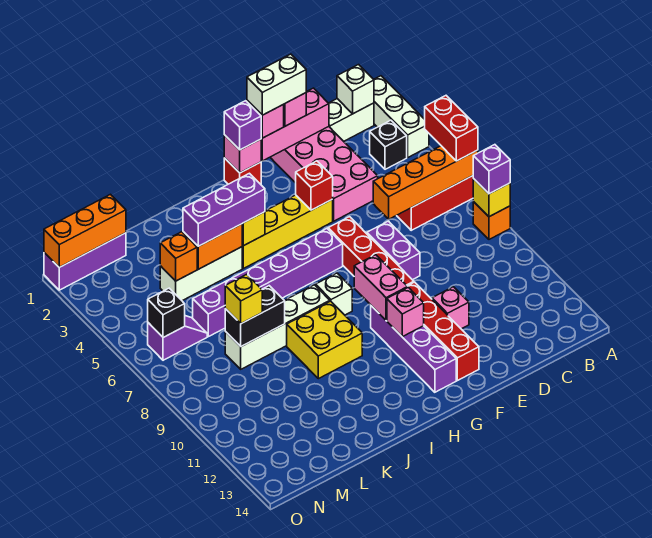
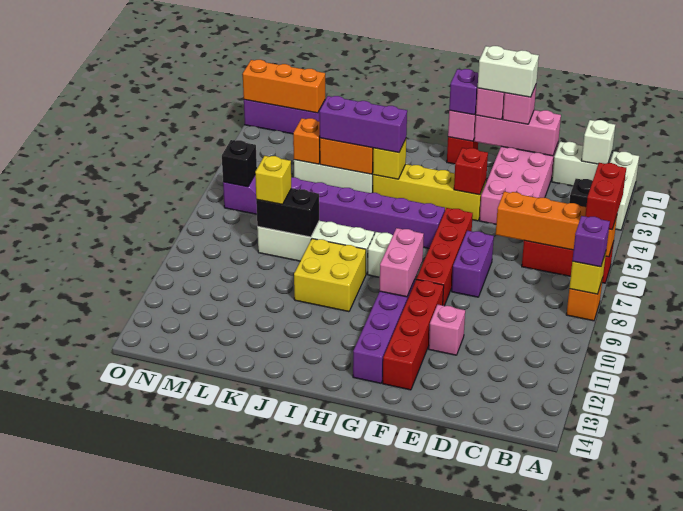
pink brick G11 level 2 -> none

